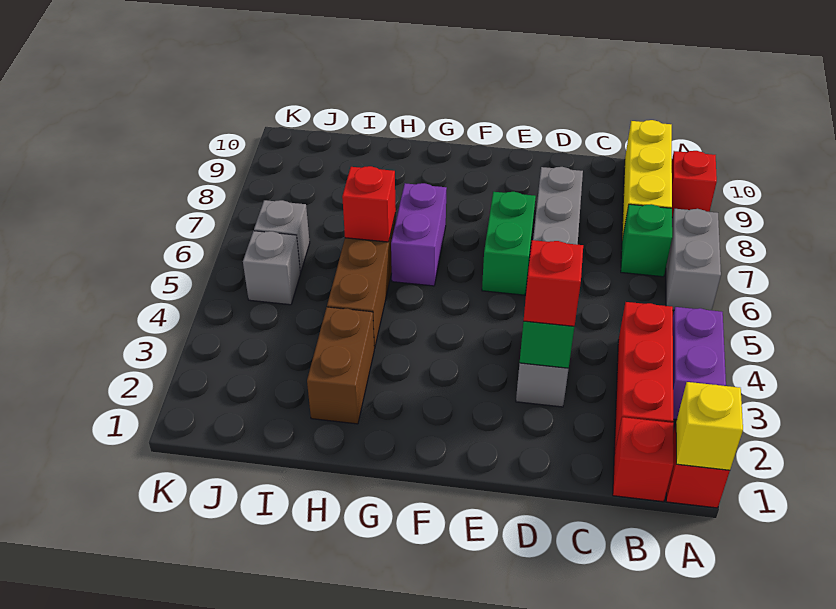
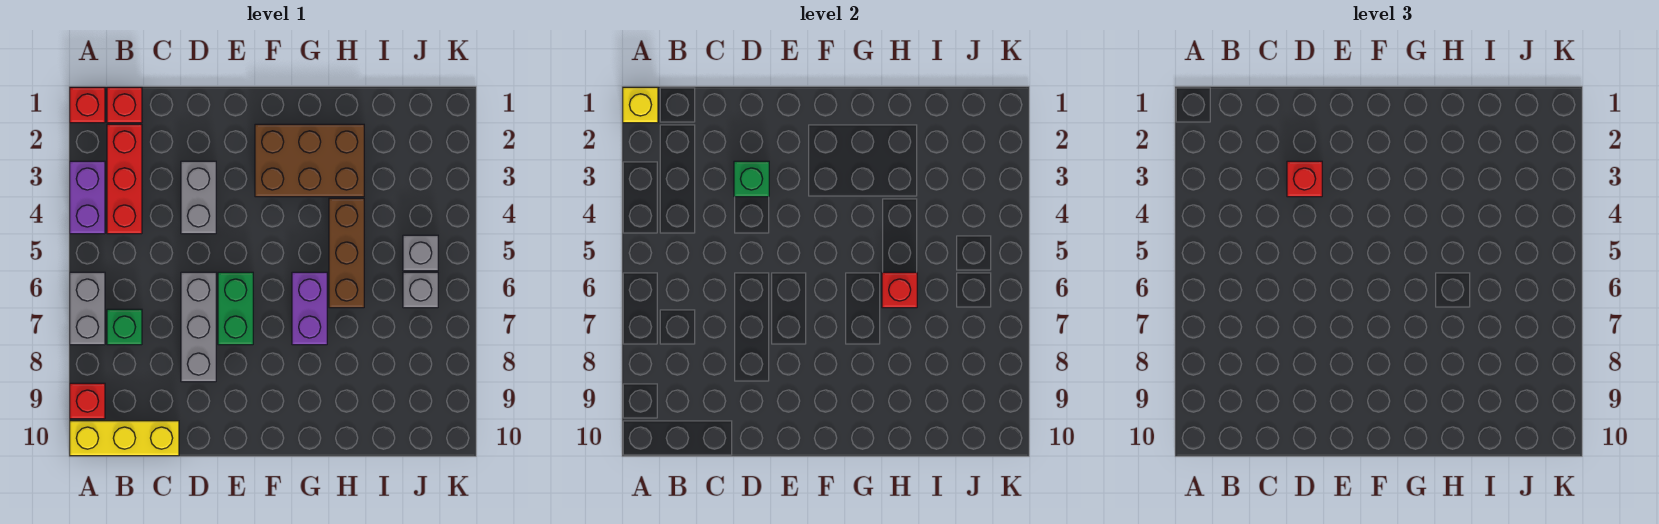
yellow brick B8:B10 level 1 -> yellow brick A10:C10 level 1
brown brick H2:H3 level 1 -> brown brick F2:H3 level 1

